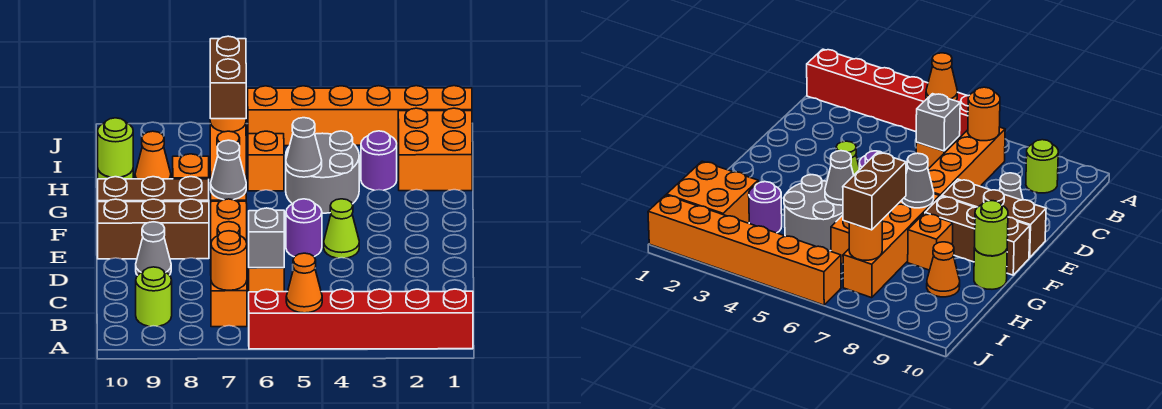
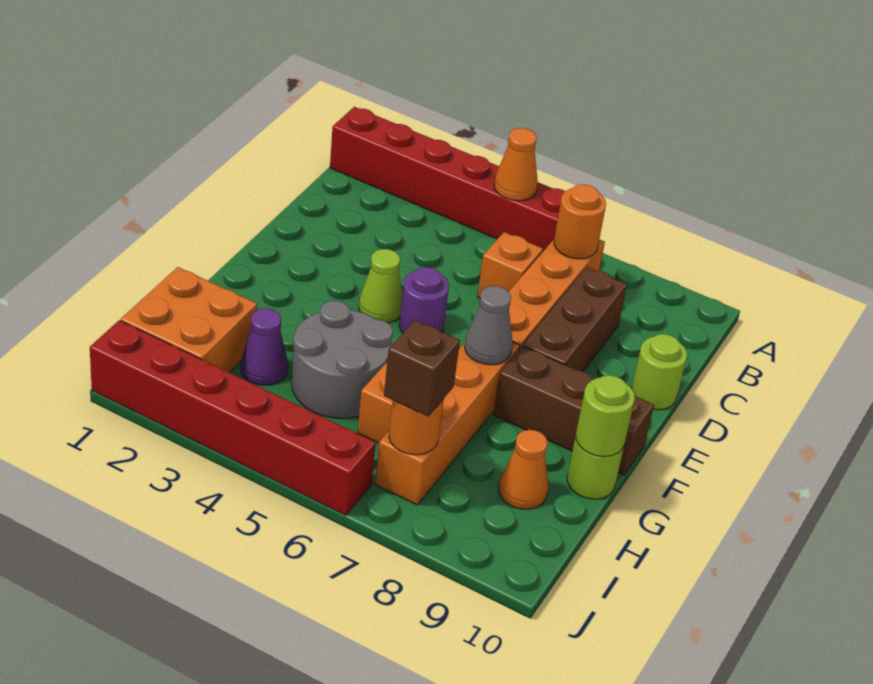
lime round brick B9 level 1 -> lime round brick D10 level 1
grey brick C6 level 2 -> none
grey cone D9 level 1 -> none
brown brick E8:E10 level 1 -> brown brick C8:E8 level 1
grey cone G5 level 2 -> none
orange brick G8 level 1 -> none
purple round brick H3 level 1 -> purple cone H3 level 1
brown brick H7:I7 level 3 -> brown brick I7 level 3
orange brick J1:J6 level 1 -> red brick J1:J6 level 1

